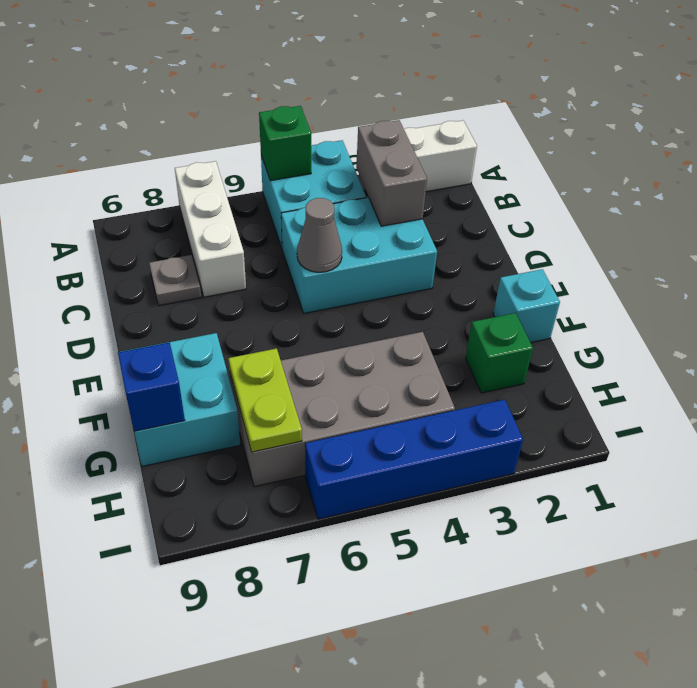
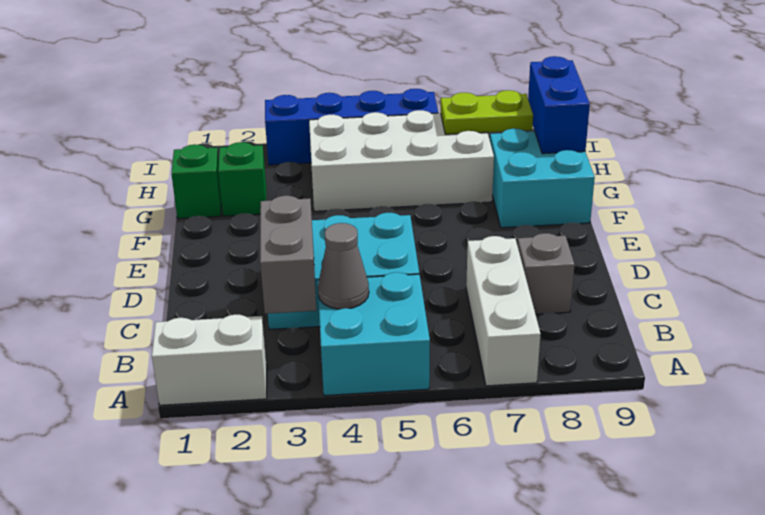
green brick A5 level 2 -> green brick G1 level 1
grey plate C8 level 1 -> grey brick C8 level 1
grey cone D5 level 2 -> grey cone B4 level 2
cyan brick F1 level 1 -> none
grey brick G4:H7 level 1 -> white brick G4:H7 level 1
lime plate G7:H7 level 2 -> lime plate H7:H8 level 2
blue brick G9 level 2 -> blue brick G9:H9 level 2

